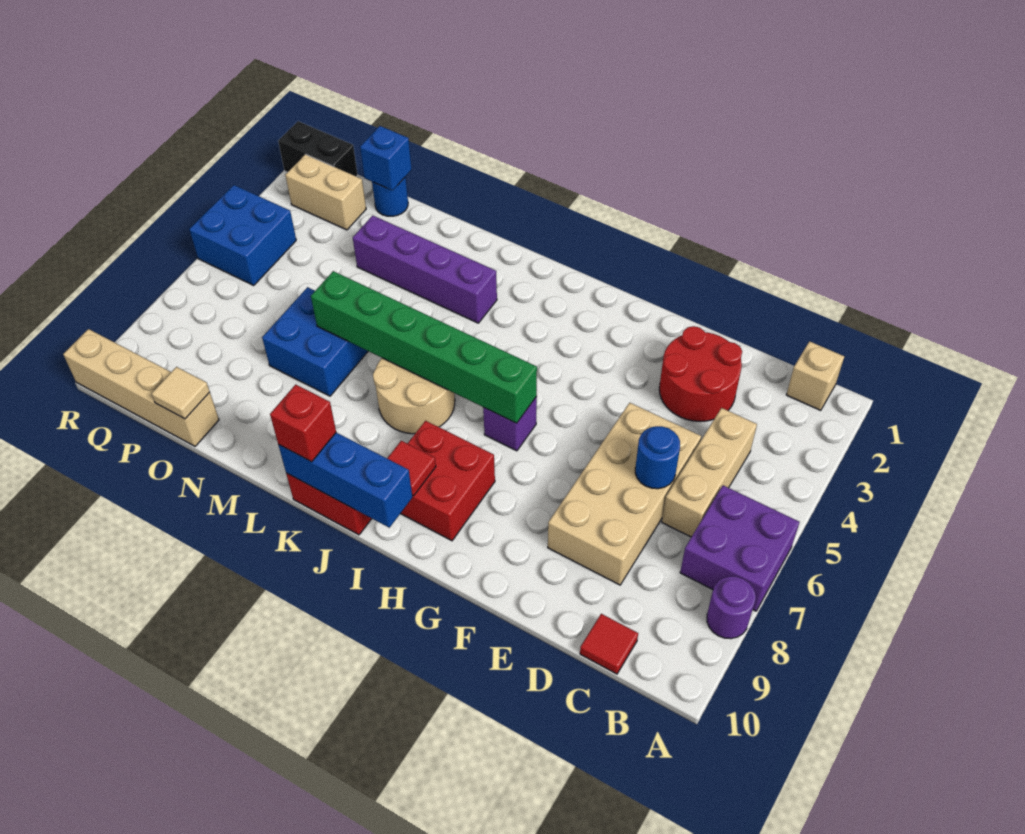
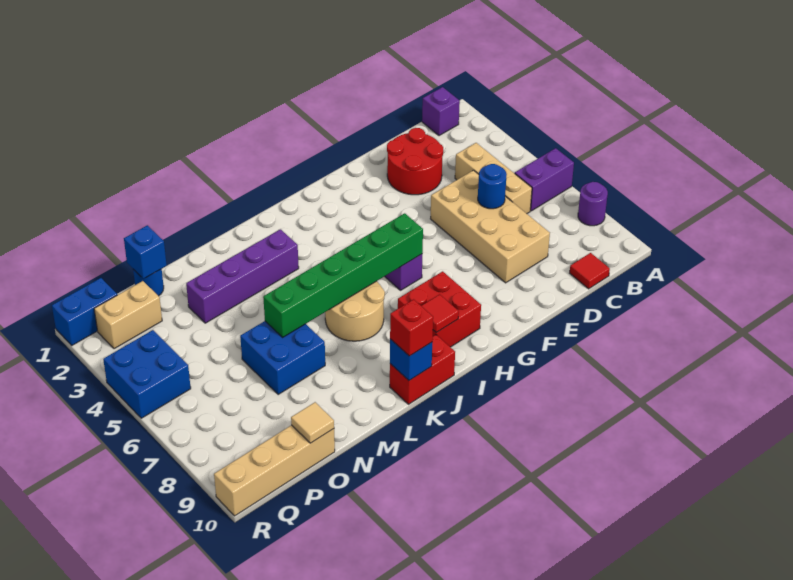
purple brick A6:B7 level 1 -> purple brick A6:B6 level 1
tan brick B1 level 1 -> purple brick B1 level 1
blue brick I10:K10 level 2 -> blue brick K10 level 2
black brick Q1:R1 level 1 -> blue brick Q1:R1 level 1

